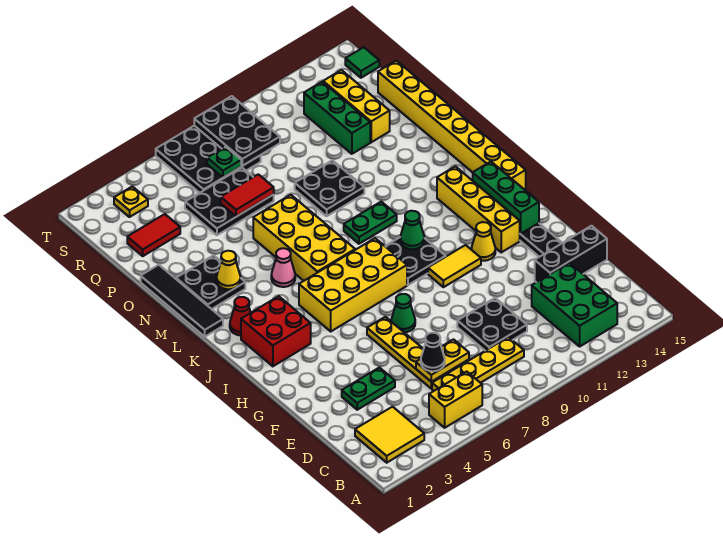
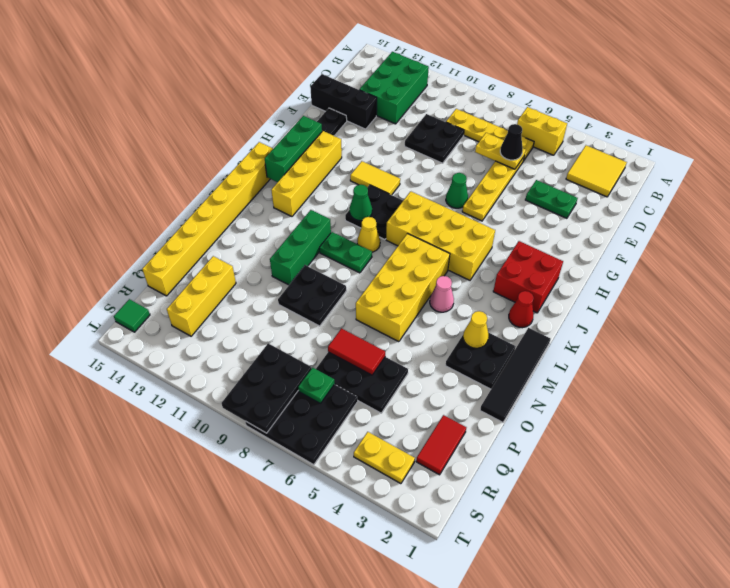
yellow cone H12 level 1 -> yellow cone K9 level 1
green brick P12:R12 level 1 -> green brick L11:N11 level 1
red tile Q2:Q3 level 1 -> red tile Q2:R2 level 1
yellow plate S3 level 1 -> yellow plate S3:S4 level 1

